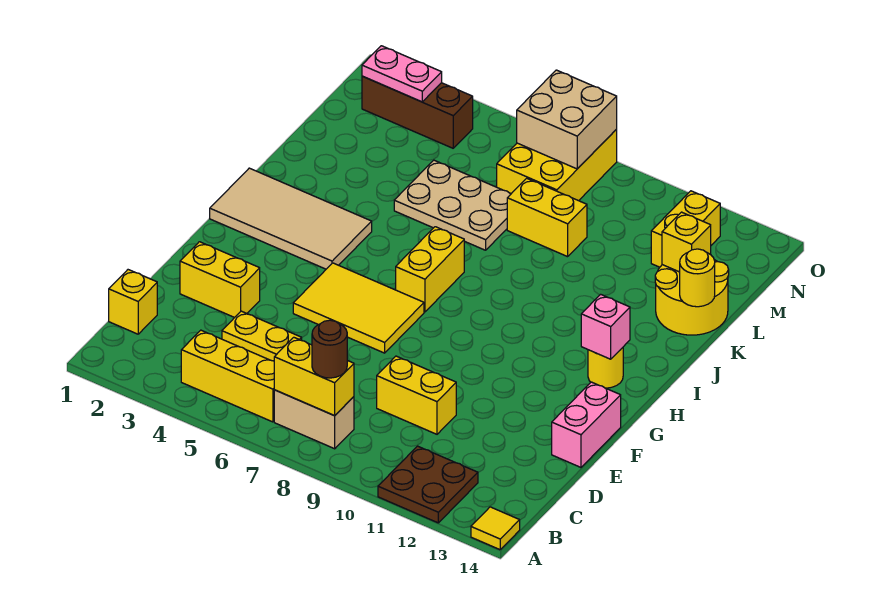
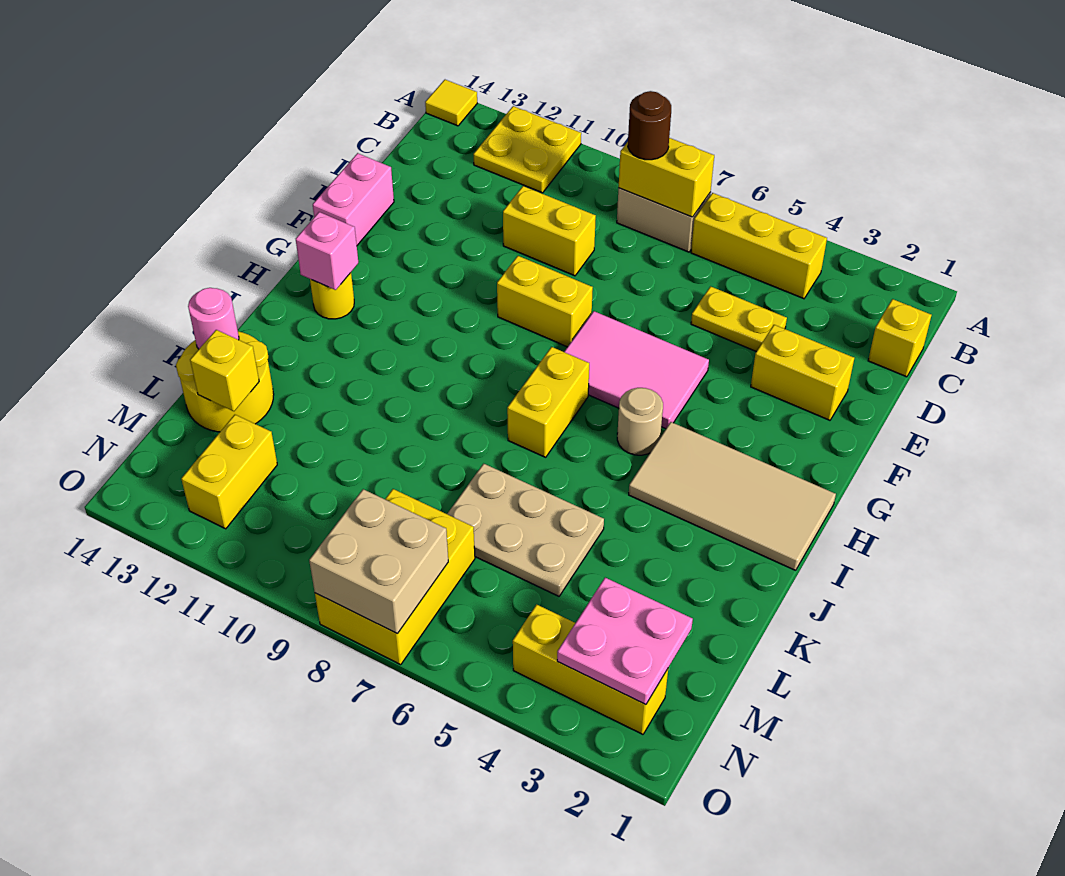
brown plate A11:B12 level 1 -> yellow plate A11:B12 level 1
yellow tile F5:G7 level 1 -> pink tile F5:G7 level 1
none -> tan round brick H5 level 1
yellow round brick K14 level 2 -> pink round brick K14 level 2
yellow brick L8:L9 level 1 -> yellow brick F8:F9 level 1
brown brick N2:N4 level 1 -> yellow brick N2:N4 level 1
pink plate N2:N3 level 2 -> pink plate M2:N3 level 2

